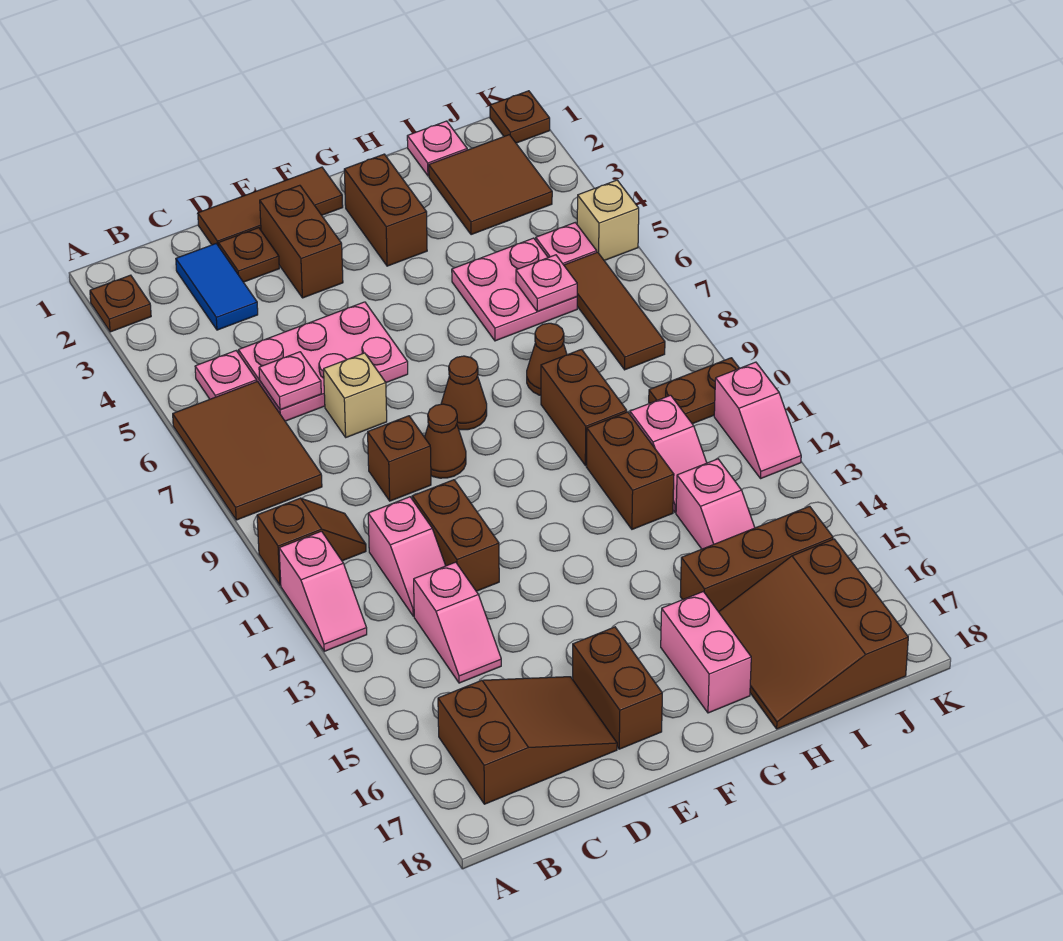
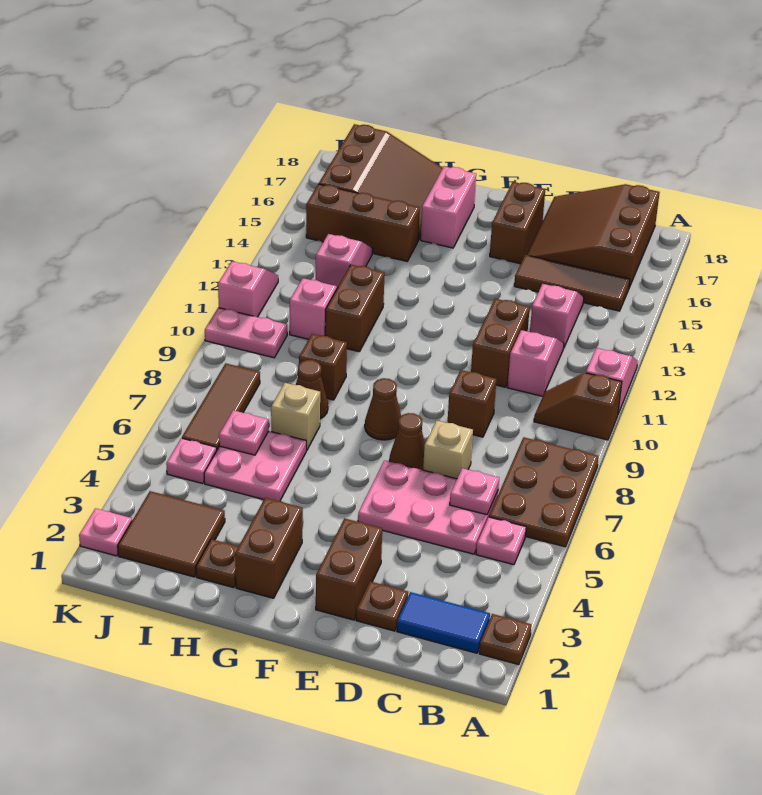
brown tile A6:B8 level 1 -> brown plate A6:B8 level 1
brown slope B16:D17 level 1 top B -> brown slope B16:D18 level 1 top B
blue tile C2:C3 level 1 -> blue tile B2:C2 level 1
brown tile D1:F1 level 1 -> brown tile B15:D15 level 1
brown cone E9 level 1 -> brown cone E7 level 1
brown brick H9:H10 level 1 -> brown brick H9 level 1
pink plate I1 level 1 -> pink plate K2 level 1
brown plate J10:K10 level 1 -> pink plate J10:K10 level 1
brown plate K1 level 1 -> brown plate H2 level 1
tan brick K5 level 1 -> tan brick H7 level 1

